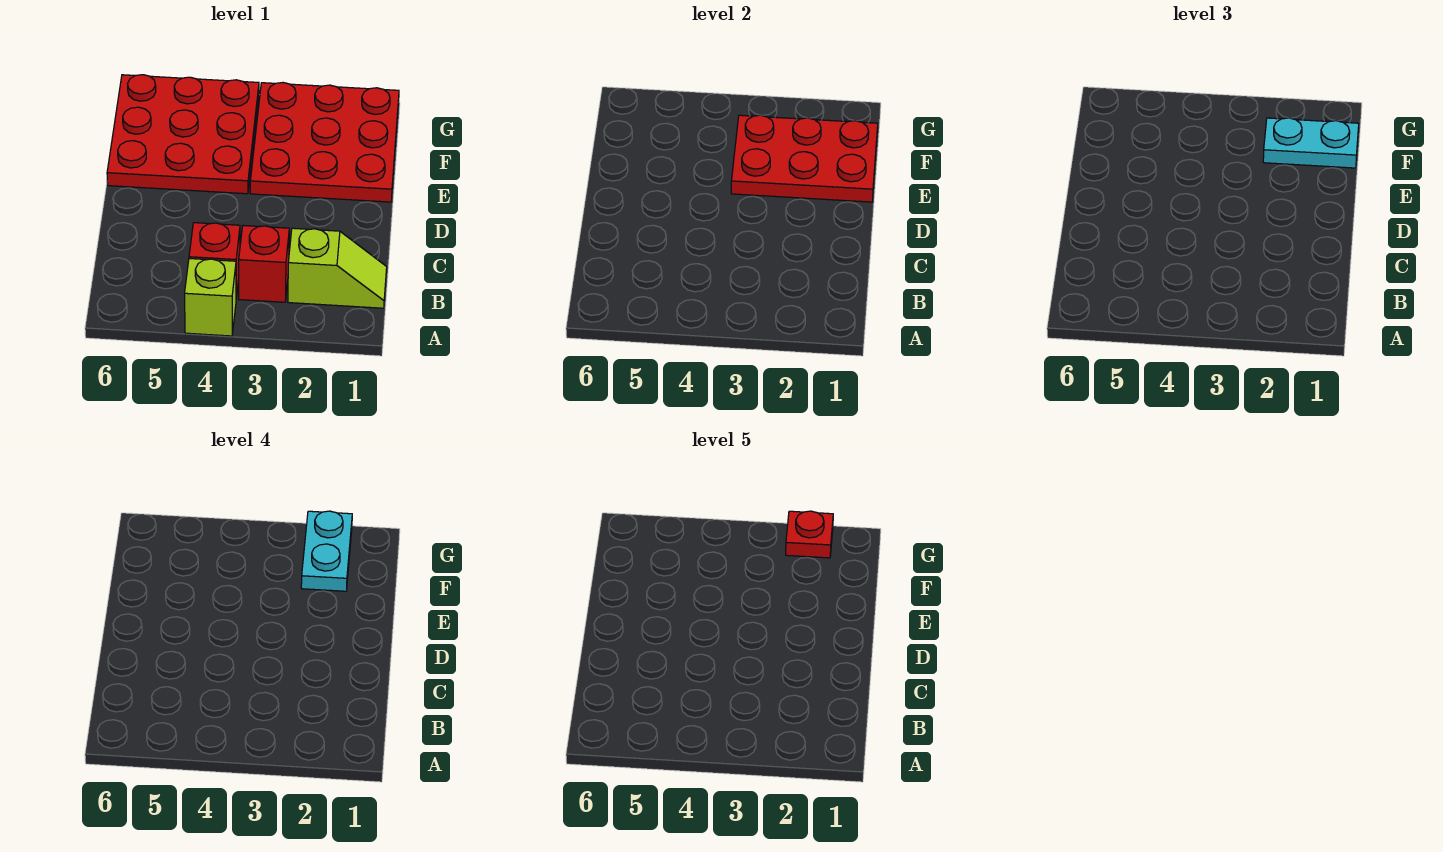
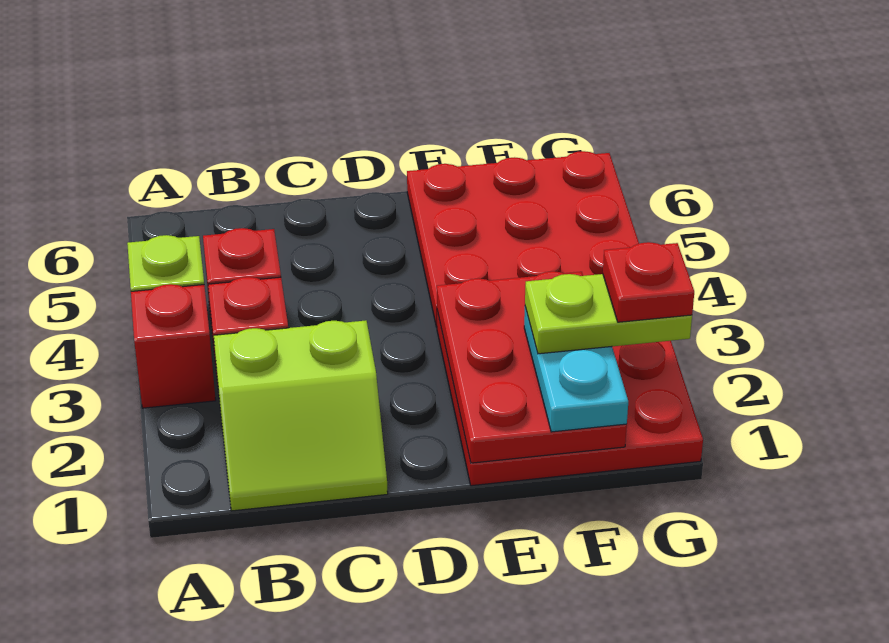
none -> red brick A3 level 1
lime slope B1:B2 level 1 top 2 -> lime slope B1:C2 level 1 top 2
cyan plate F2:G2 level 4 -> lime plate F2:G2 level 4

